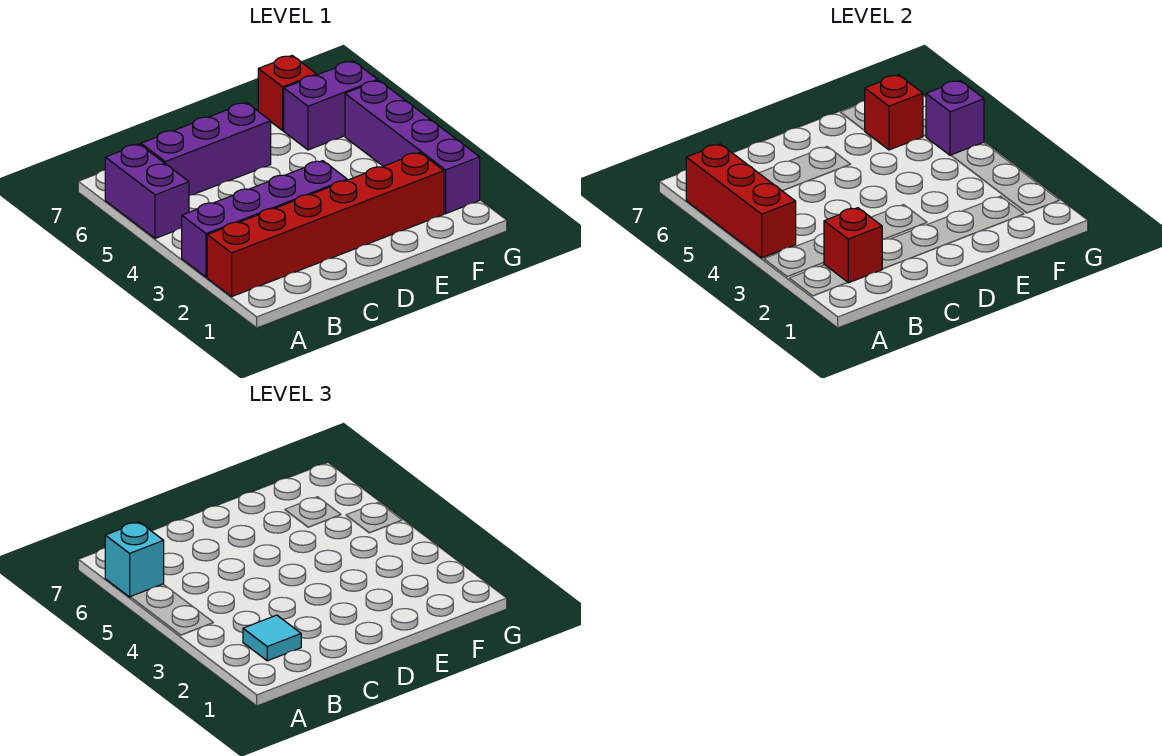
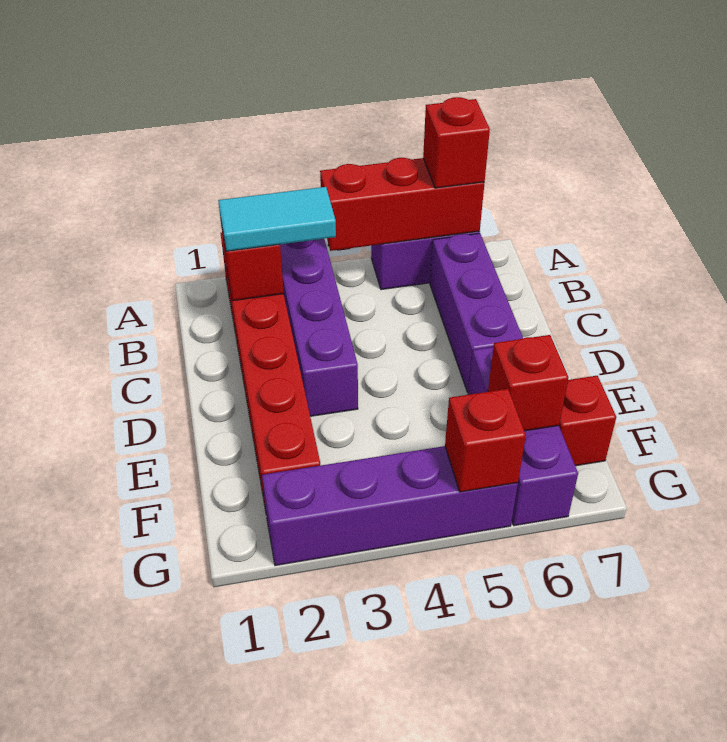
cyan brick A6 level 3 -> red brick A6 level 3
cyan tile B2 level 3 -> cyan tile B2:B3 level 3
purple brick F6:G6 level 1 -> purple brick E6:G6 level 1
purple brick G5 level 2 -> red brick G5 level 2

